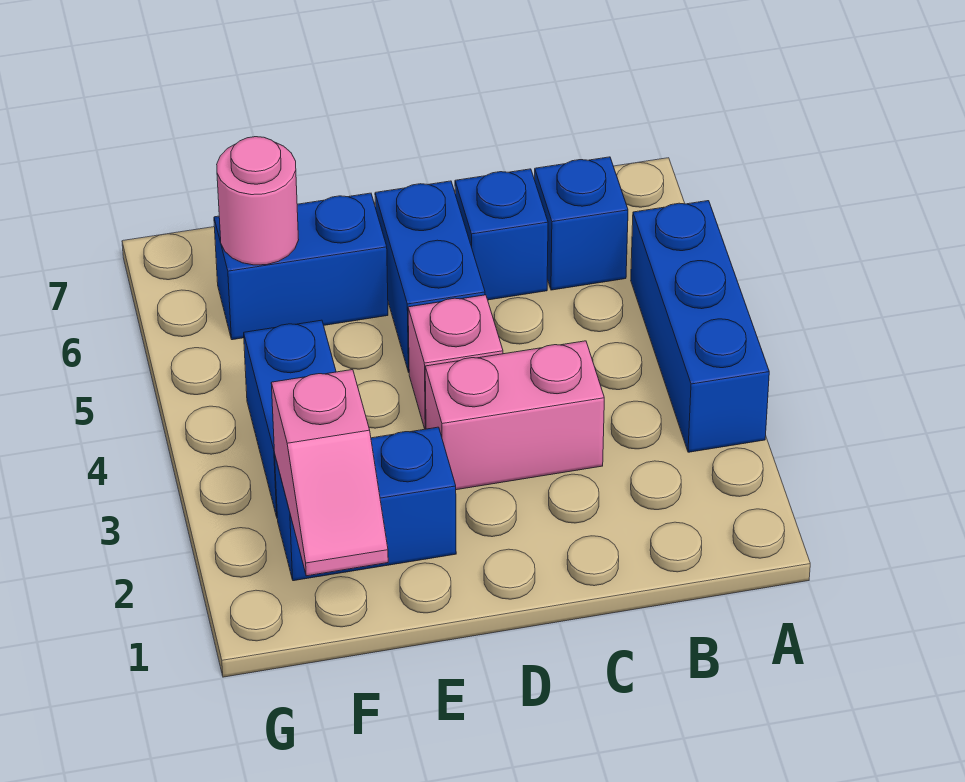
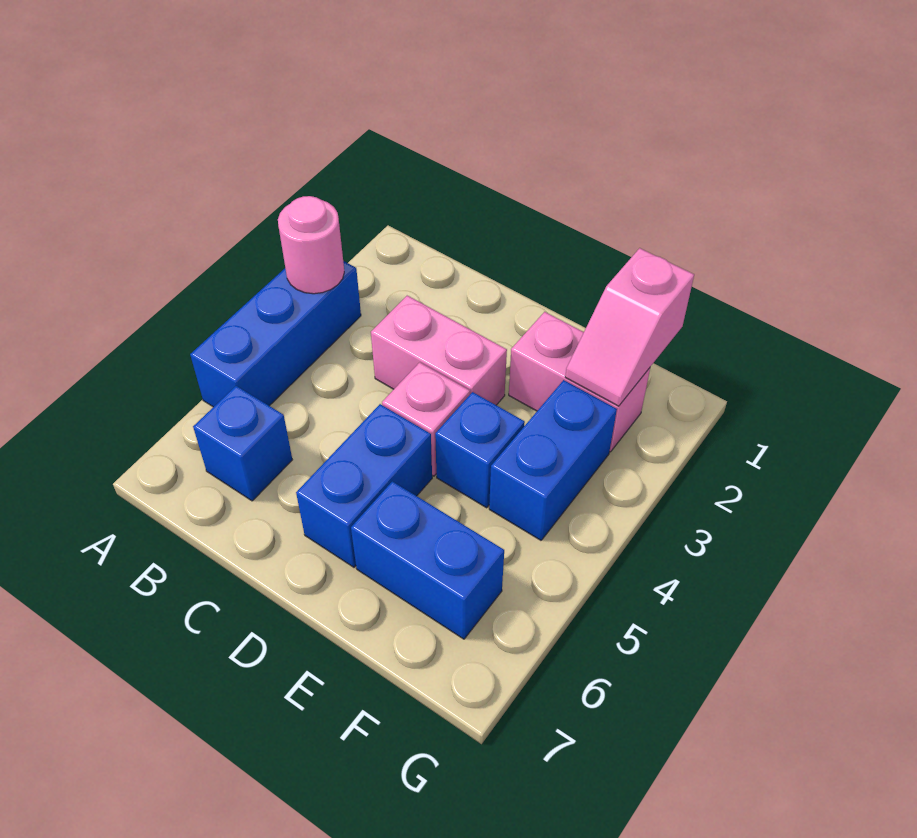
blue brick C6 level 1 -> blue brick E4 level 1
blue brick E2:F2 level 1 -> pink brick E2:F2 level 1
pink slope F1:F2 level 2 top 2 -> pink slope F1:F2 level 2 top 1
pink round brick F6 level 2 -> pink round brick A3 level 2

